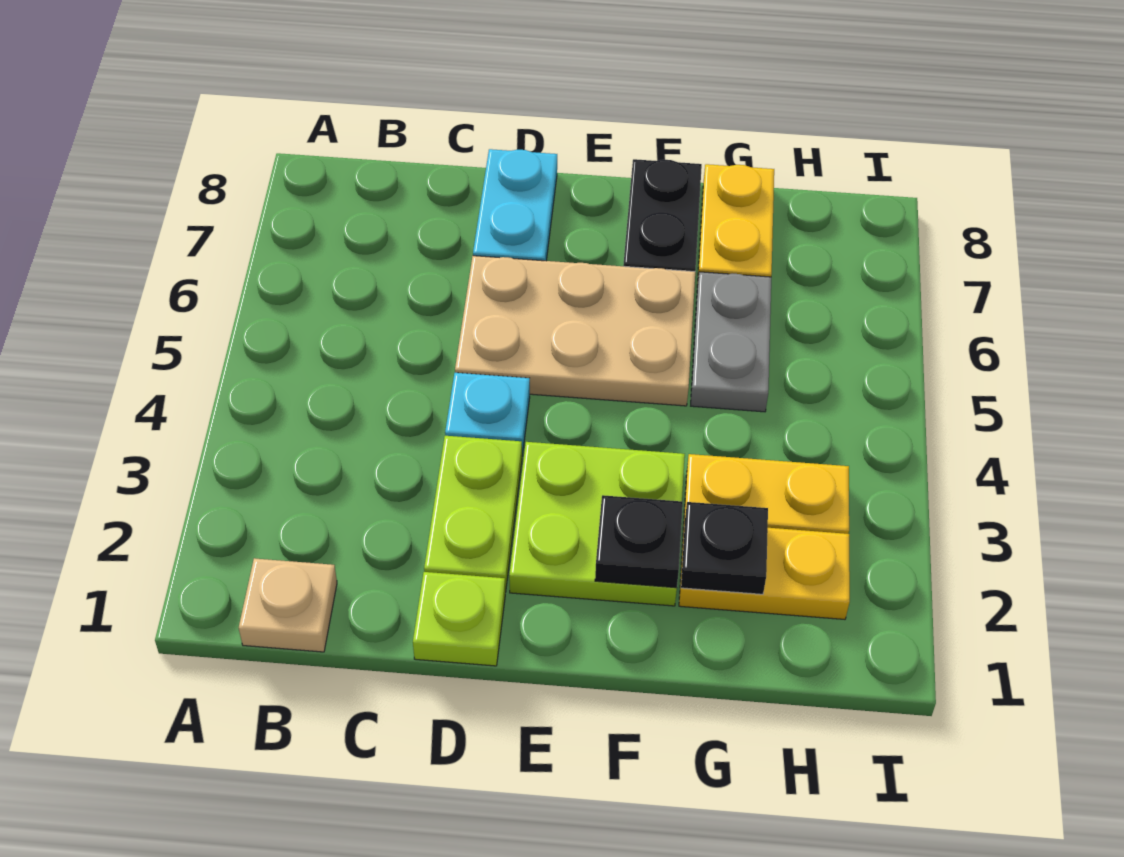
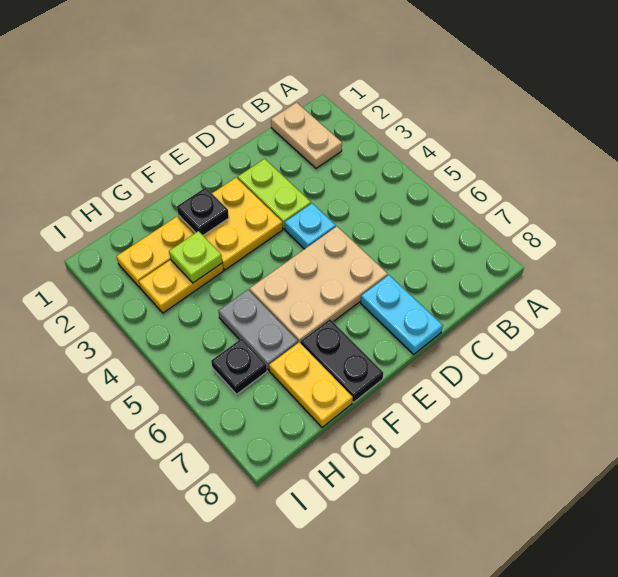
tan plate B1 level 1 -> tan plate B1:B2 level 1
lime plate D1 level 1 -> lime plate G3 level 2
lime plate E2:F3 level 1 -> yellow plate E2:F3 level 1
black plate G2 level 2 -> black plate H6 level 1

